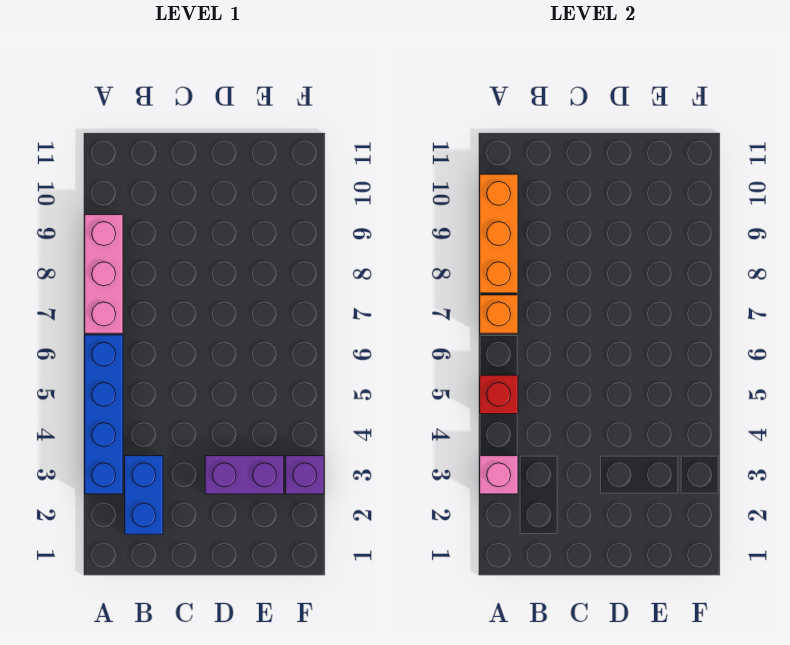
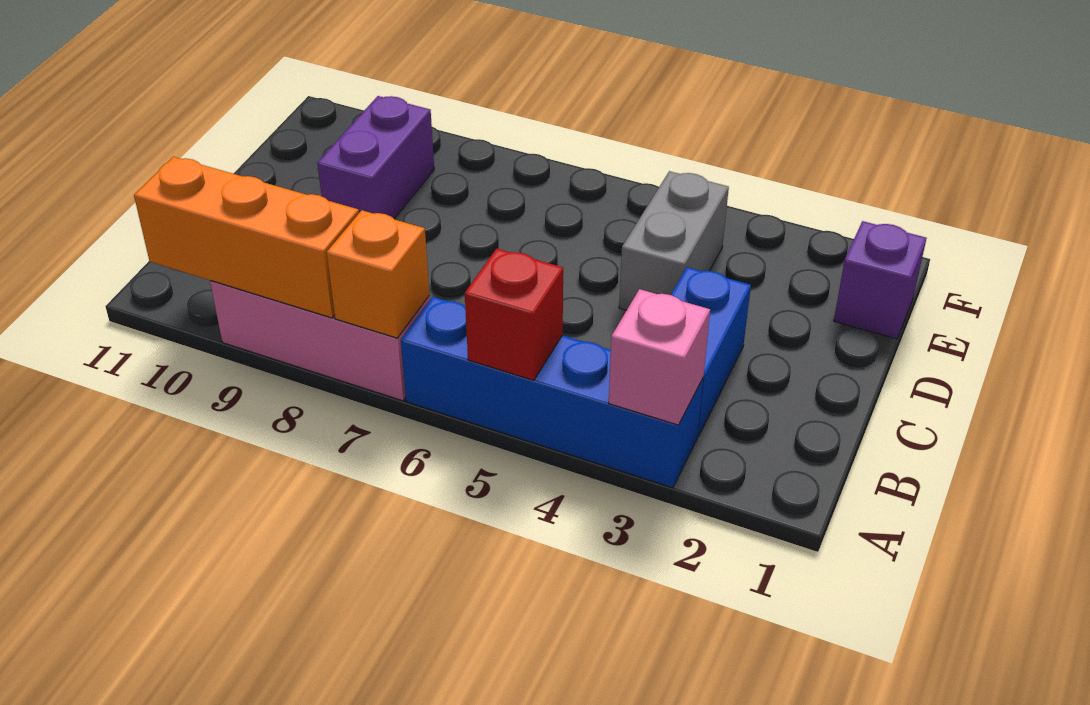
blue brick B2:B3 level 1 -> blue brick B3:C3 level 1
purple brick D3:E3 level 1 -> purple brick D9:E9 level 1
none -> grey brick D4:E4 level 1
purple brick F3 level 1 -> purple brick E1 level 1

